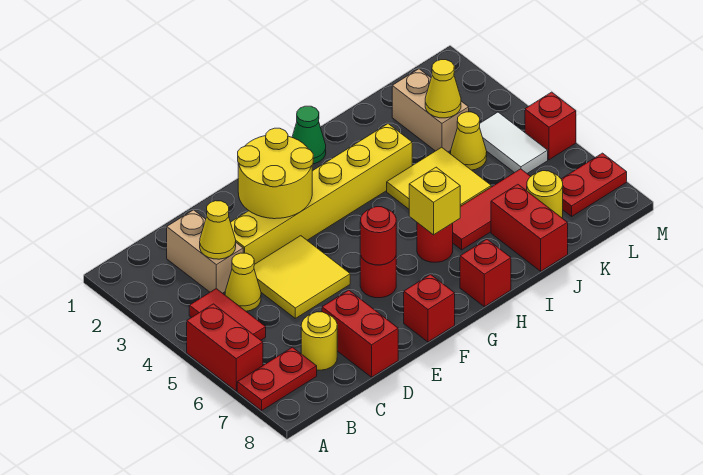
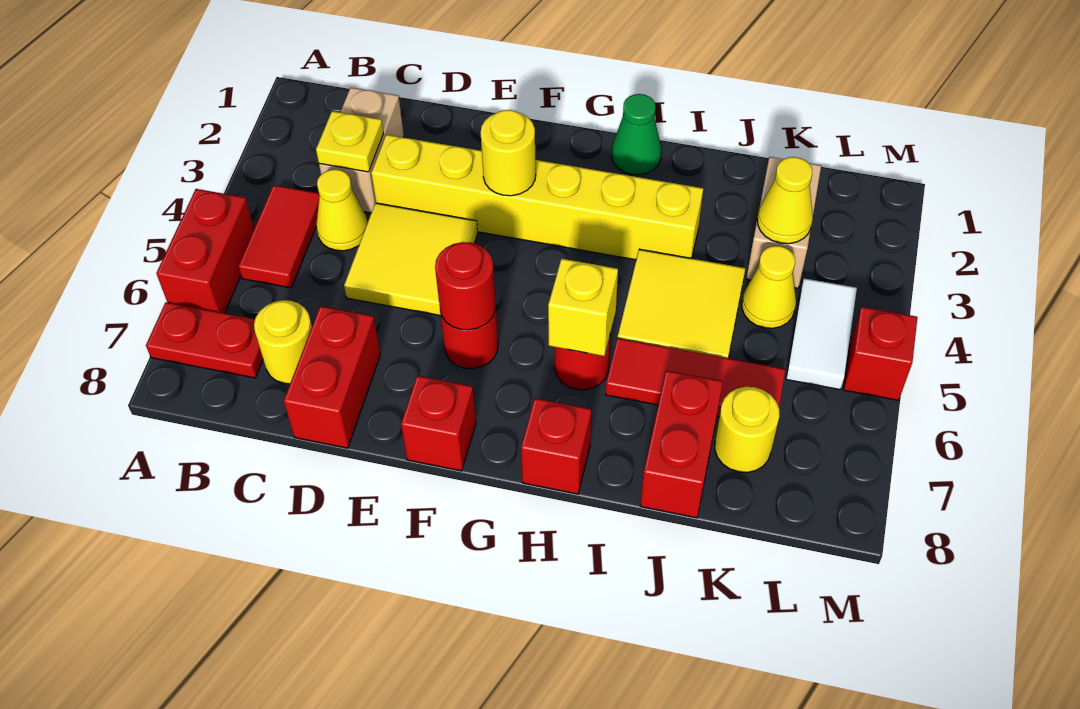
yellow cone C3 level 2 -> yellow plate C3 level 2
yellow round brick E2:F3 level 2 -> yellow round brick F3 level 2
red plate L7:M7 level 1 -> none

